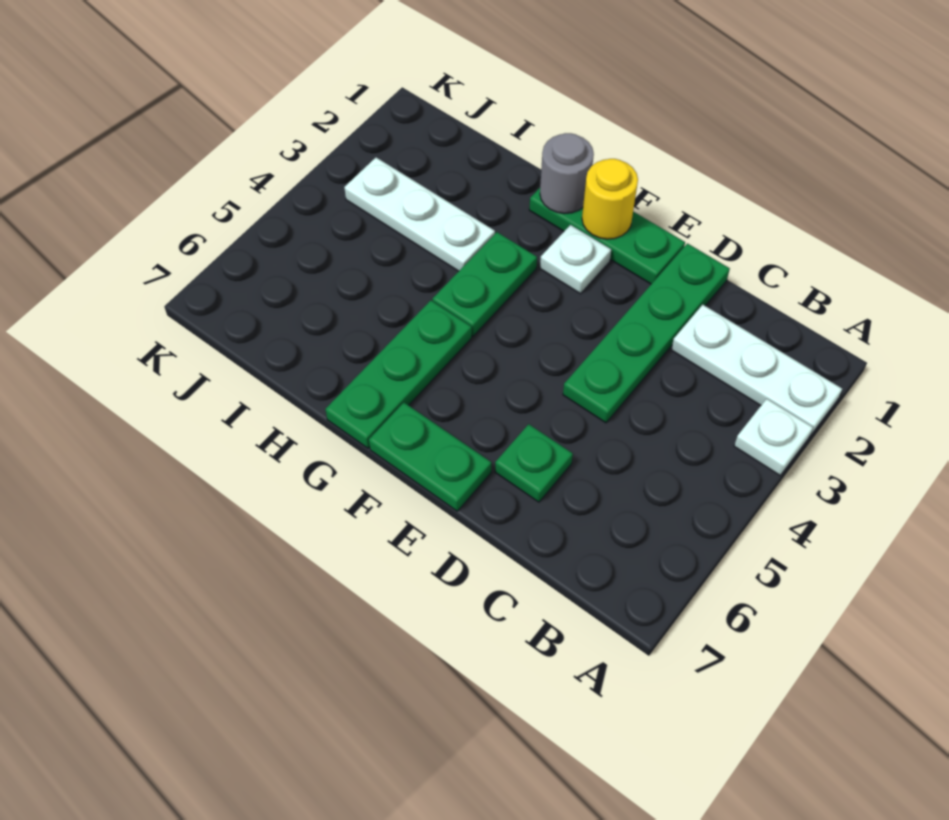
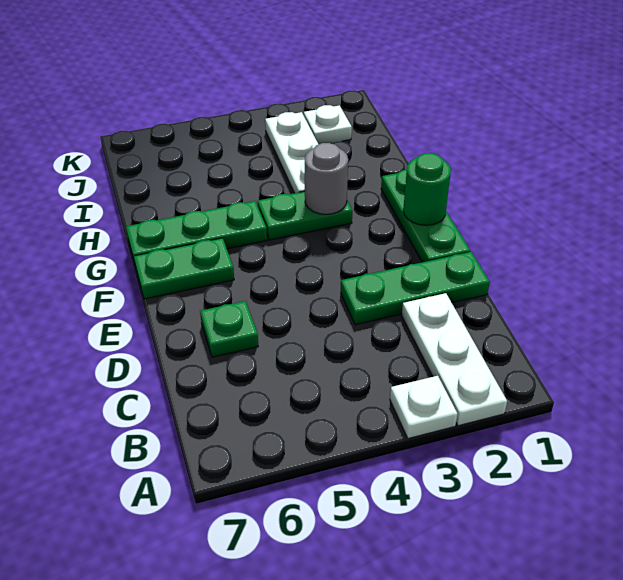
green plate D1:D4 level 1 -> green plate D1:D3 level 1
green plate E7:F7 level 1 -> green plate F6:F7 level 1
yellow round brick F1 level 2 -> green round brick F1 level 2
white plate F2 level 1 -> white plate J2 level 1
grey round brick G1 level 2 -> grey round brick G3 level 2

